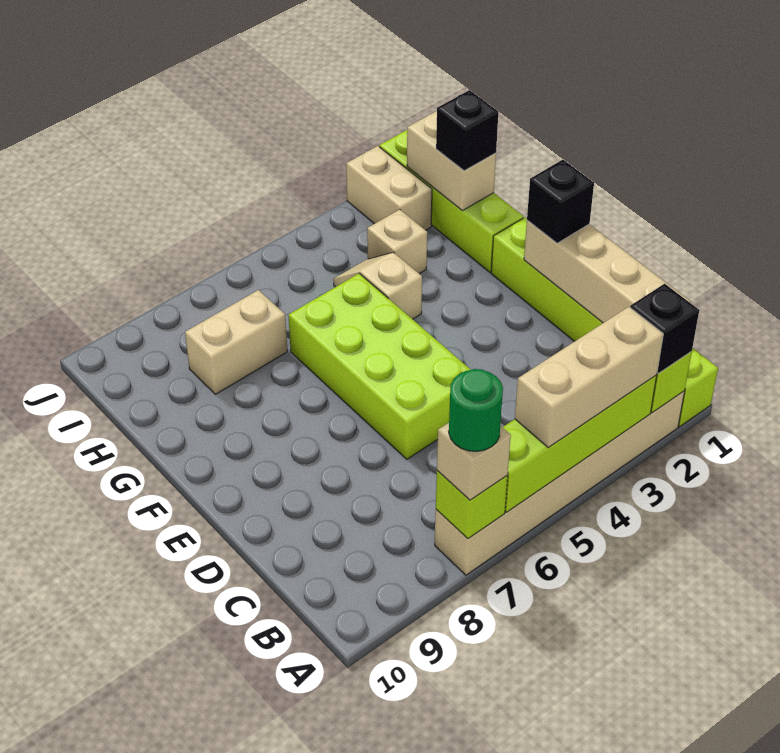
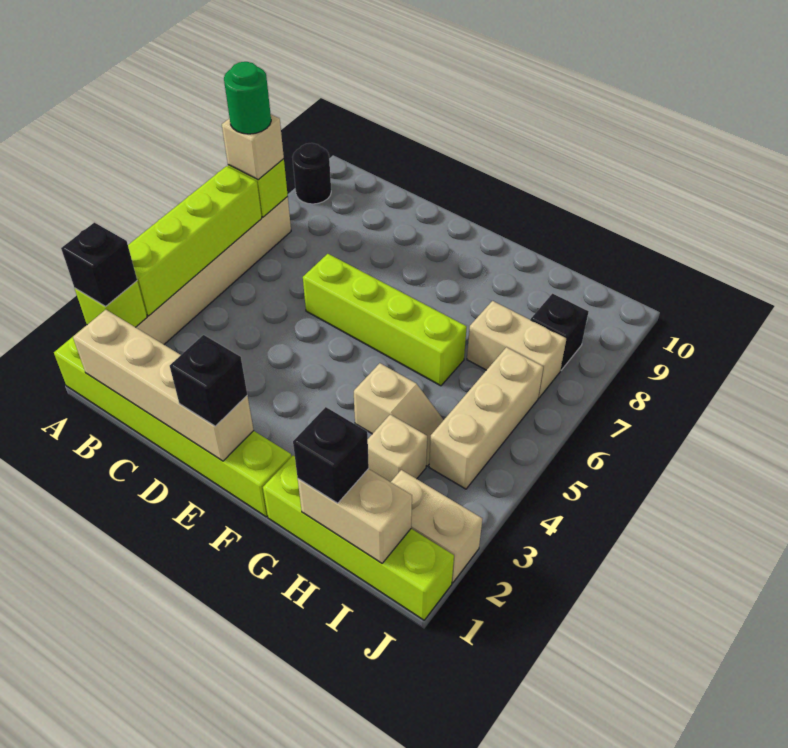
tan brick A3:A5 level 3 -> tan brick I4:I6 level 1
none -> black round brick A9 level 1
lime brick D5:G6 level 1 -> lime brick D6:G6 level 1
tan brick H7:H8 level 1 -> tan brick H7:I7 level 1
none -> black brick I8 level 1

